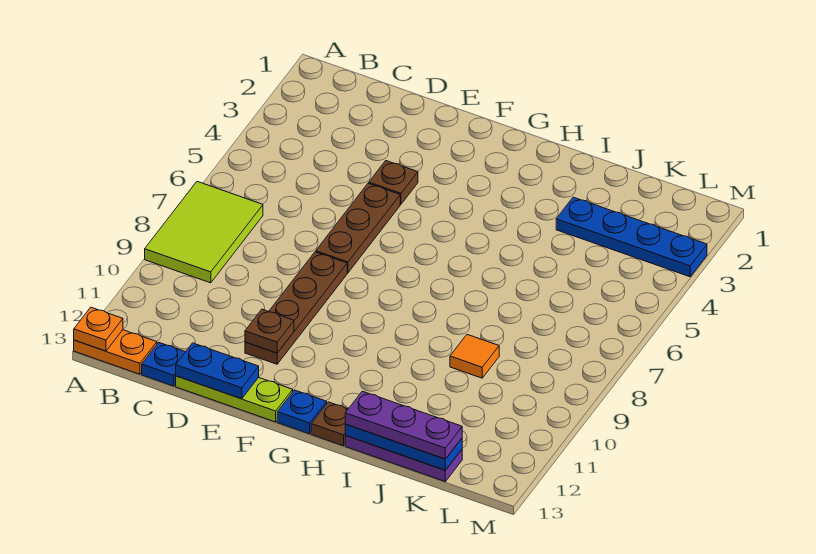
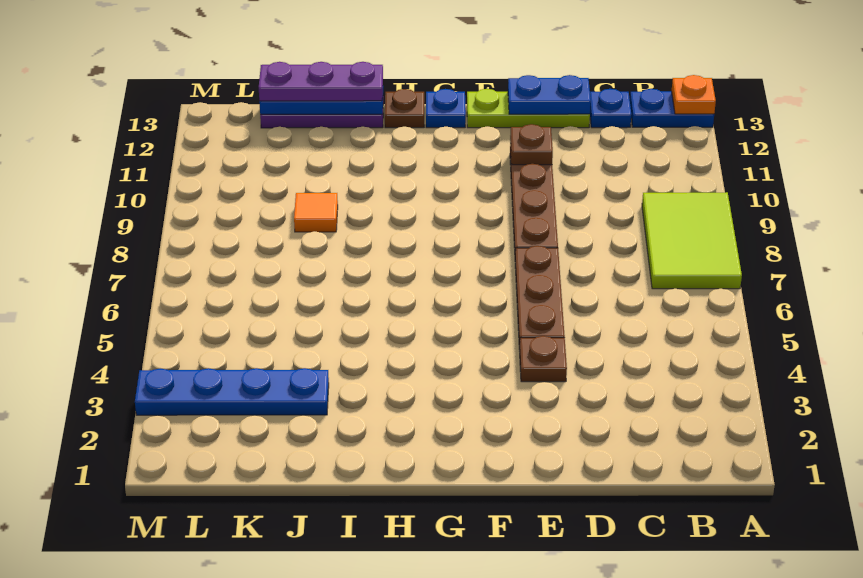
orange plate A13:B13 level 1 -> blue plate A13:B13 level 1

